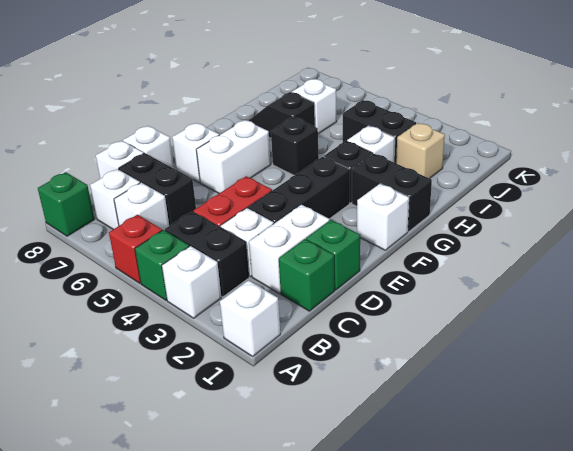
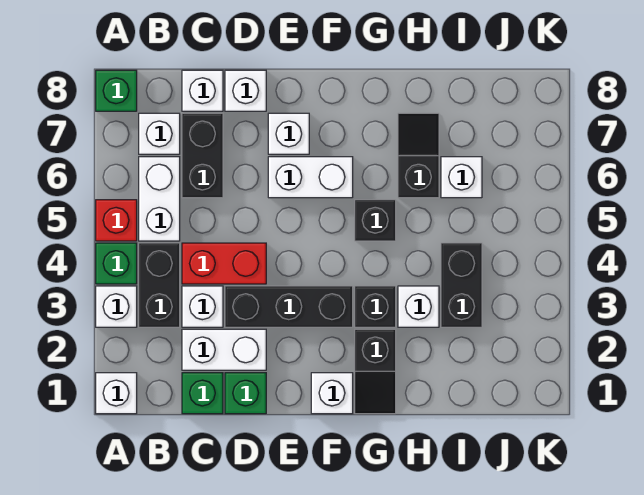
white brick B6 level 1 -> white brick B5:B6 level 1
black brick G1:G2 level 1 -> black slope G1:G2 level 1 top 2
tan brick I2 level 1 -> none

